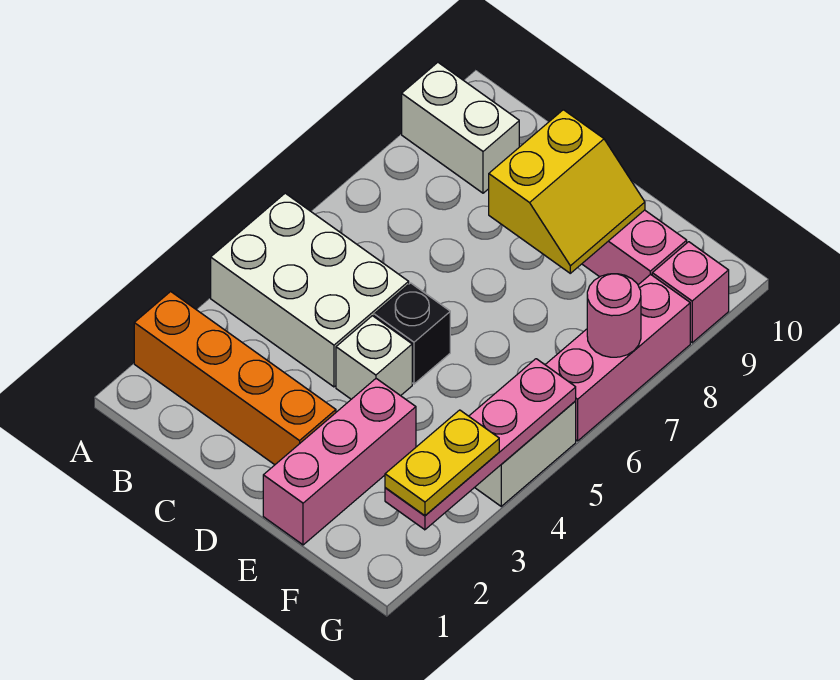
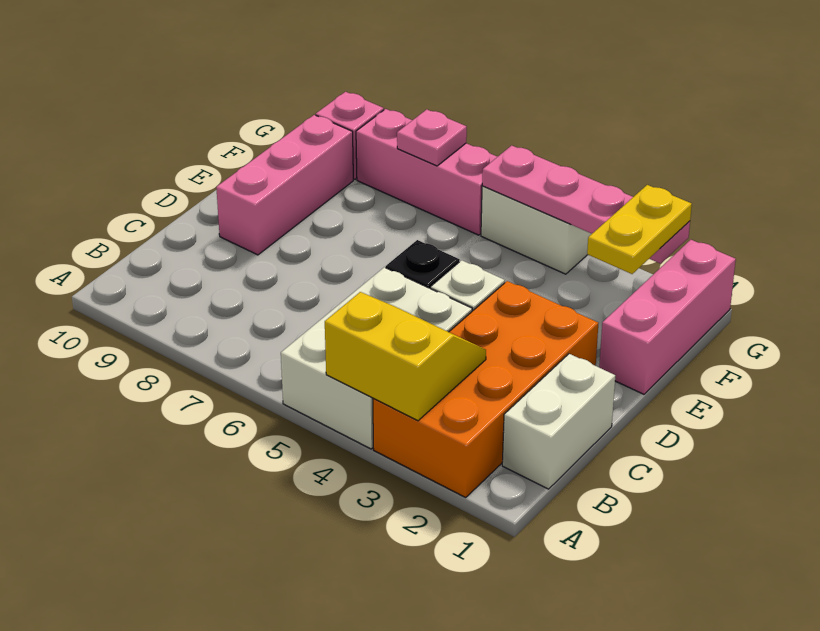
orange brick A2:D2 level 1 -> orange brick A2:D3 level 1
white brick A9:B9 level 1 -> white brick B1:C1 level 1
yellow slope D8:E9 level 2 top D -> yellow slope A3:B4 level 2 top A
pink brick E1:E3 level 1 -> pink brick E1:G1 level 1
yellow plate G2:G3 level 3 -> yellow plate F2:G2 level 3
pink round brick G7 level 2 -> pink plate G7 level 2

